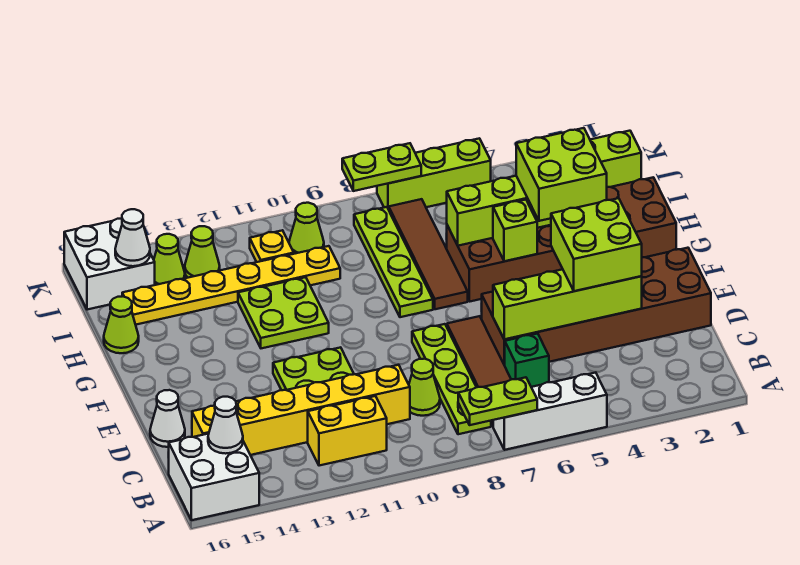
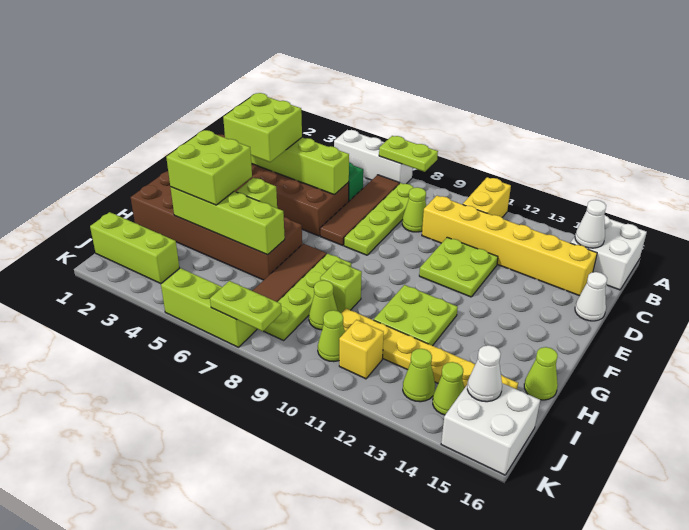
yellow brick B11:B12 level 1 -> yellow brick A11:B11 level 1
none -> lime brick H9 level 1
none -> lime cone I9 level 1
yellow plate J11 level 1 -> yellow brick J11 level 1

